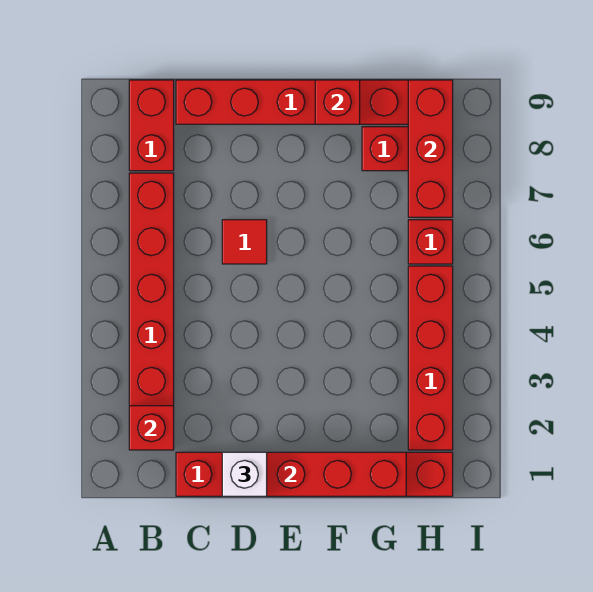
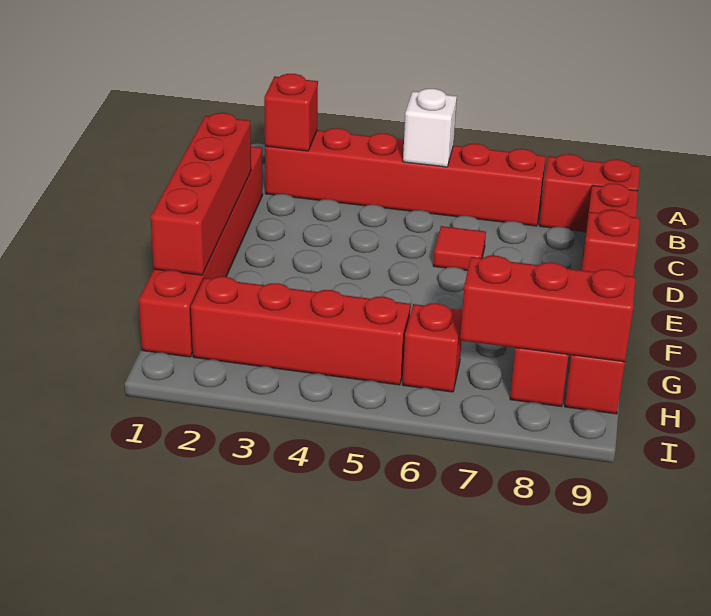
white brick D1 level 3 -> white brick B5 level 2

